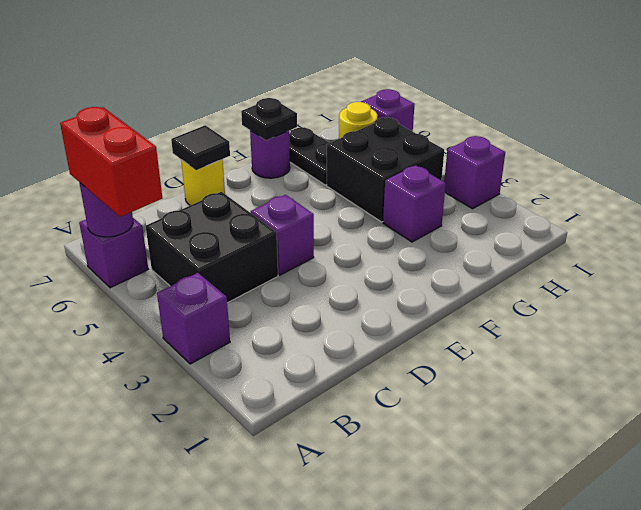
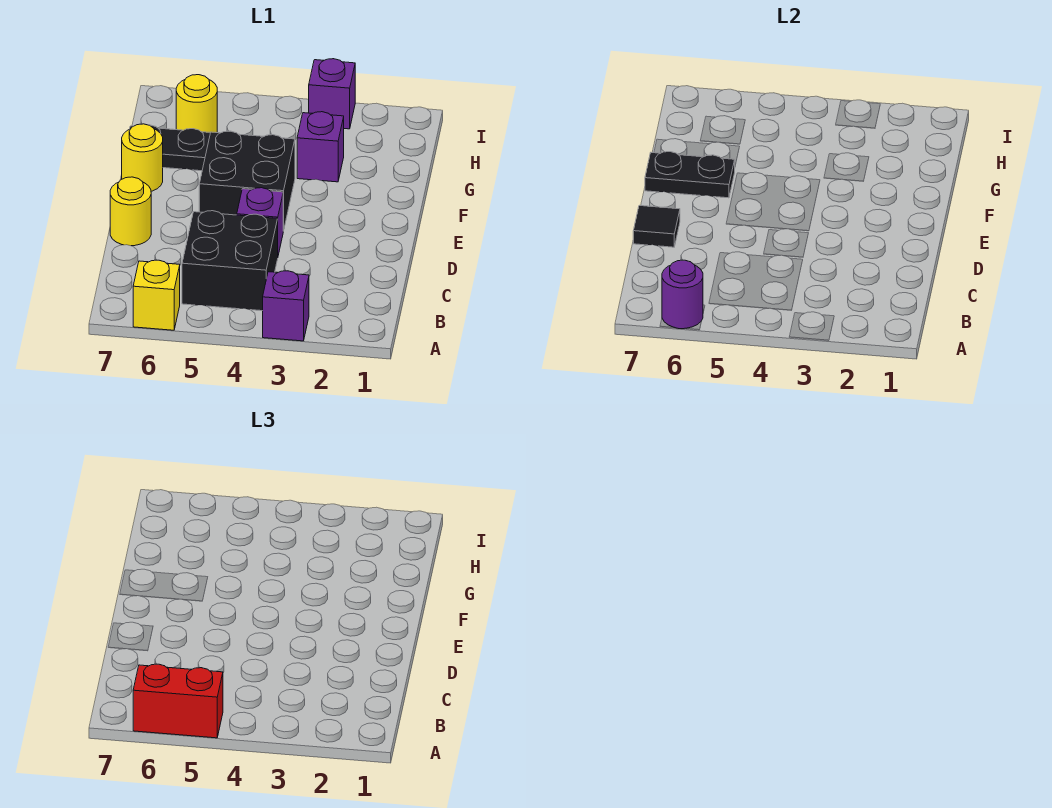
purple brick A6 level 1 -> yellow brick A6 level 1
purple round brick F7 level 1 -> yellow round brick F7 level 1
black plate F7 level 2 -> black plate F6:F7 level 2
black brick G4:H5 level 1 -> black brick E4:F5 level 1
purple brick I6 level 1 -> none

